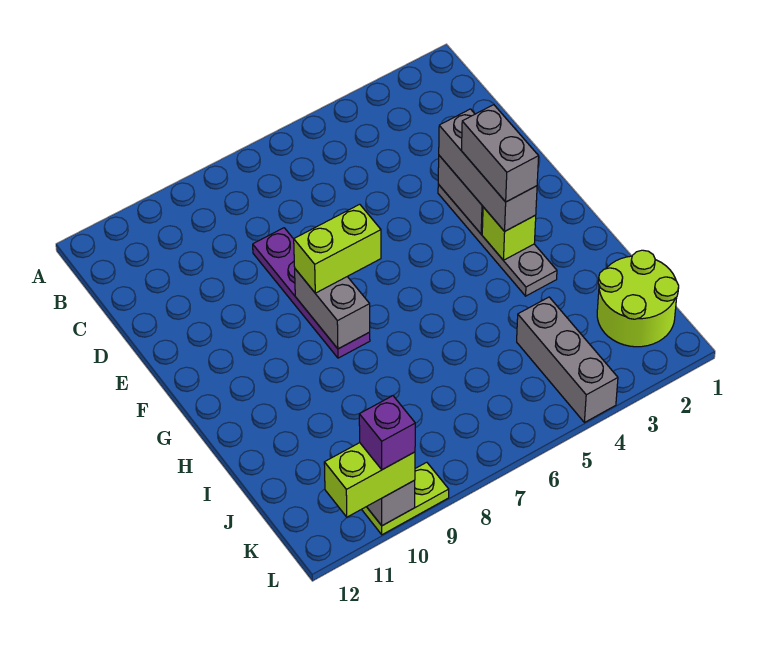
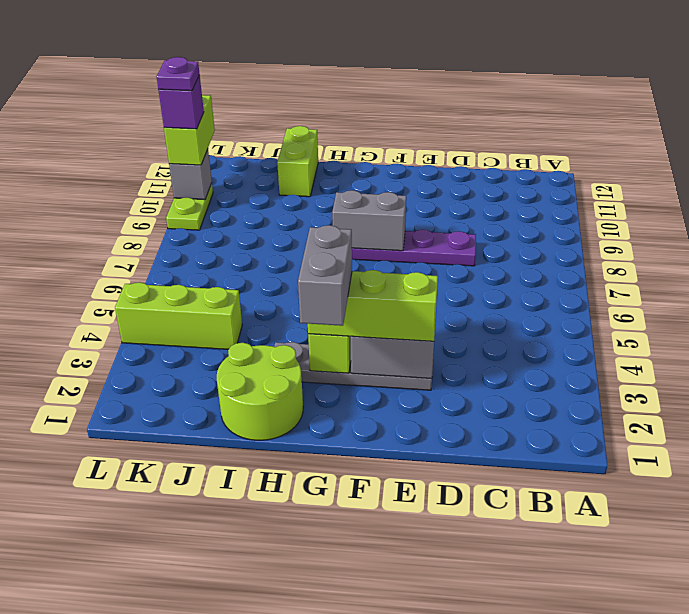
grey brick E3:G3 level 3 -> lime brick E3:G3 level 3
grey brick F3:G3 level 4 -> grey brick G2:G3 level 4
lime brick F7:F8 level 3 -> lime brick I11:I12 level 1
lime round brick J1:K2 level 1 -> lime round brick H1:I2 level 1
grey brick J4:L4 level 1 -> lime brick J4:L4 level 1
none -> purple plate L10 level 5

